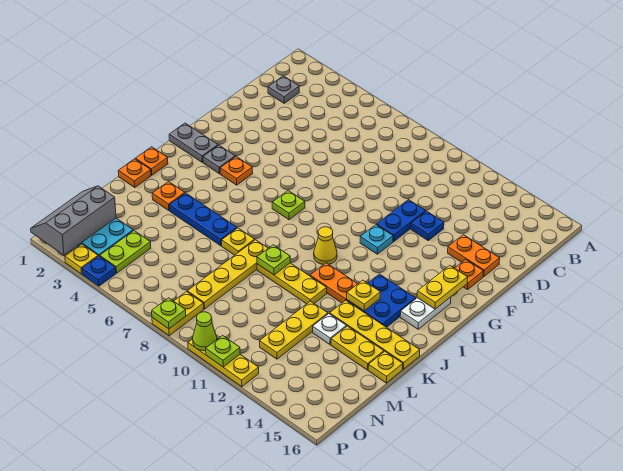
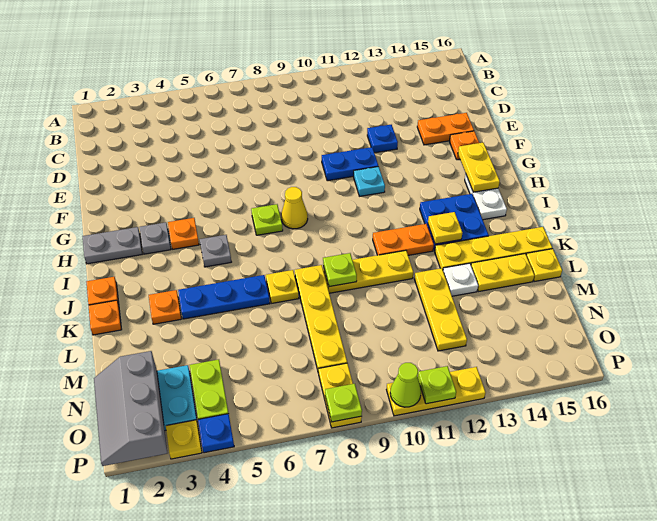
grey plate C2 level 1 -> grey plate I5 level 1
blue plate E11:F11 level 1 -> blue plate F10:F11 level 1
yellow cone I10 level 1 -> yellow cone H8 level 1

